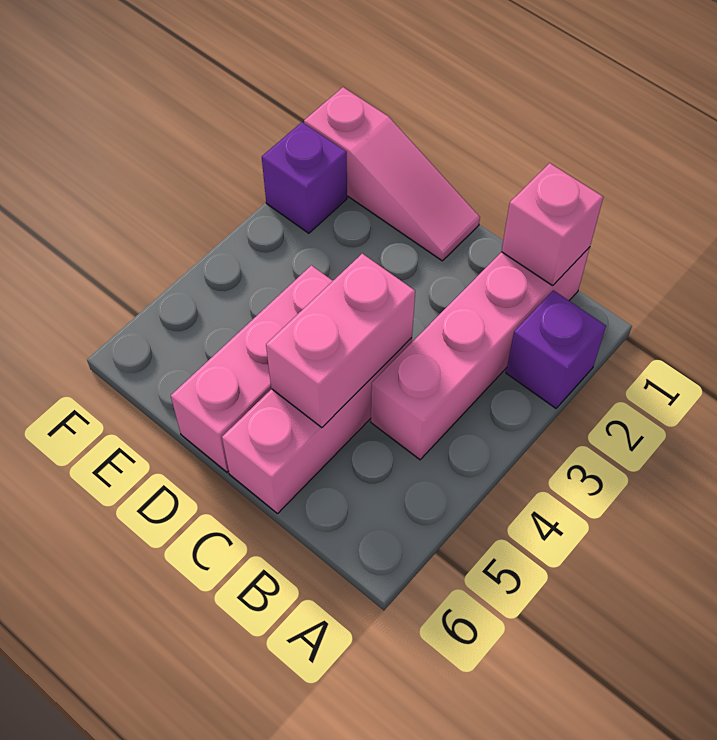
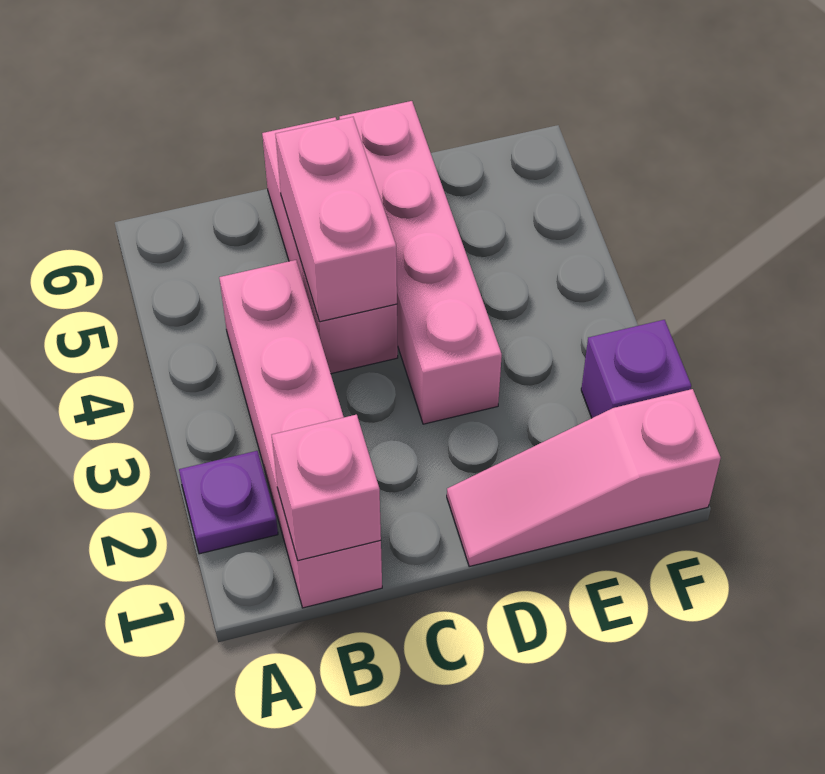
purple brick A2 level 1 -> purple plate A2 level 1
pink brick D4:D6 level 1 -> pink brick D3:D6 level 1

